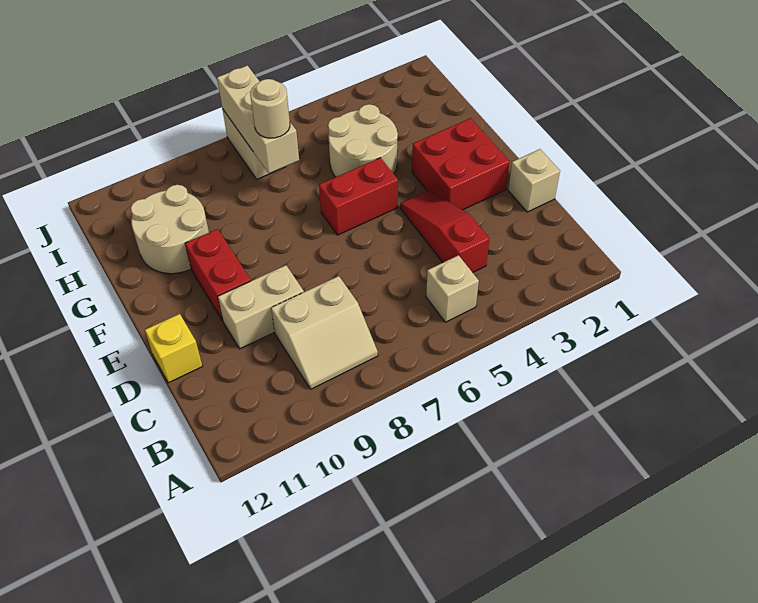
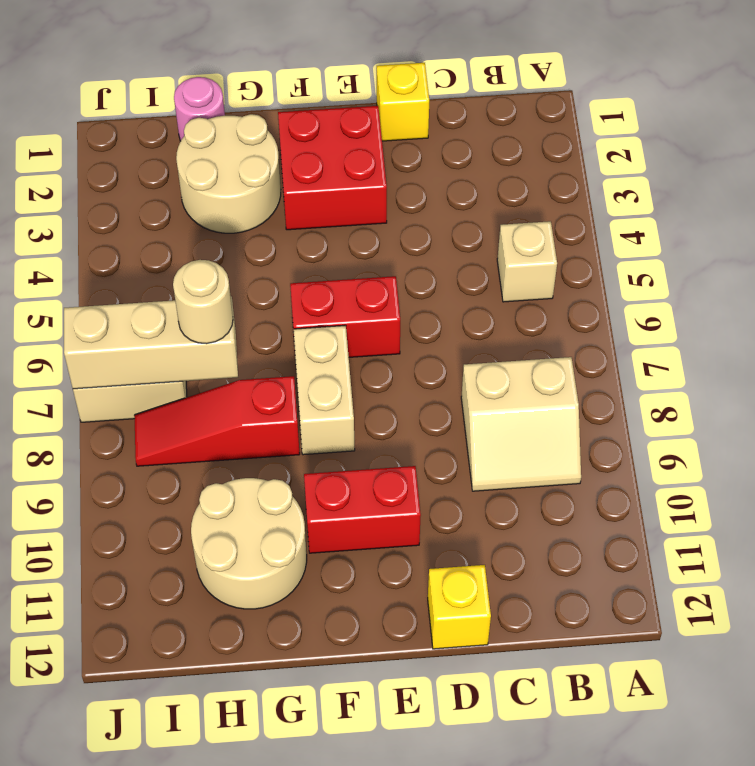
tan slope B8:C9 level 1 top C -> tan slope B8:C9 level 1 top 8
red slope C4:E4 level 1 top C -> red slope G8:I8 level 1 top G
tan brick D1 level 1 -> yellow brick D1 level 1
tan brick D9:D10 level 1 -> tan brick F7:F8 level 1
red brick F5:F6 level 1 -> red brick E6:F6 level 1
tan round brick G4:H5 level 1 -> tan round brick G2:H3 level 1
none -> pink round brick H1 level 1

